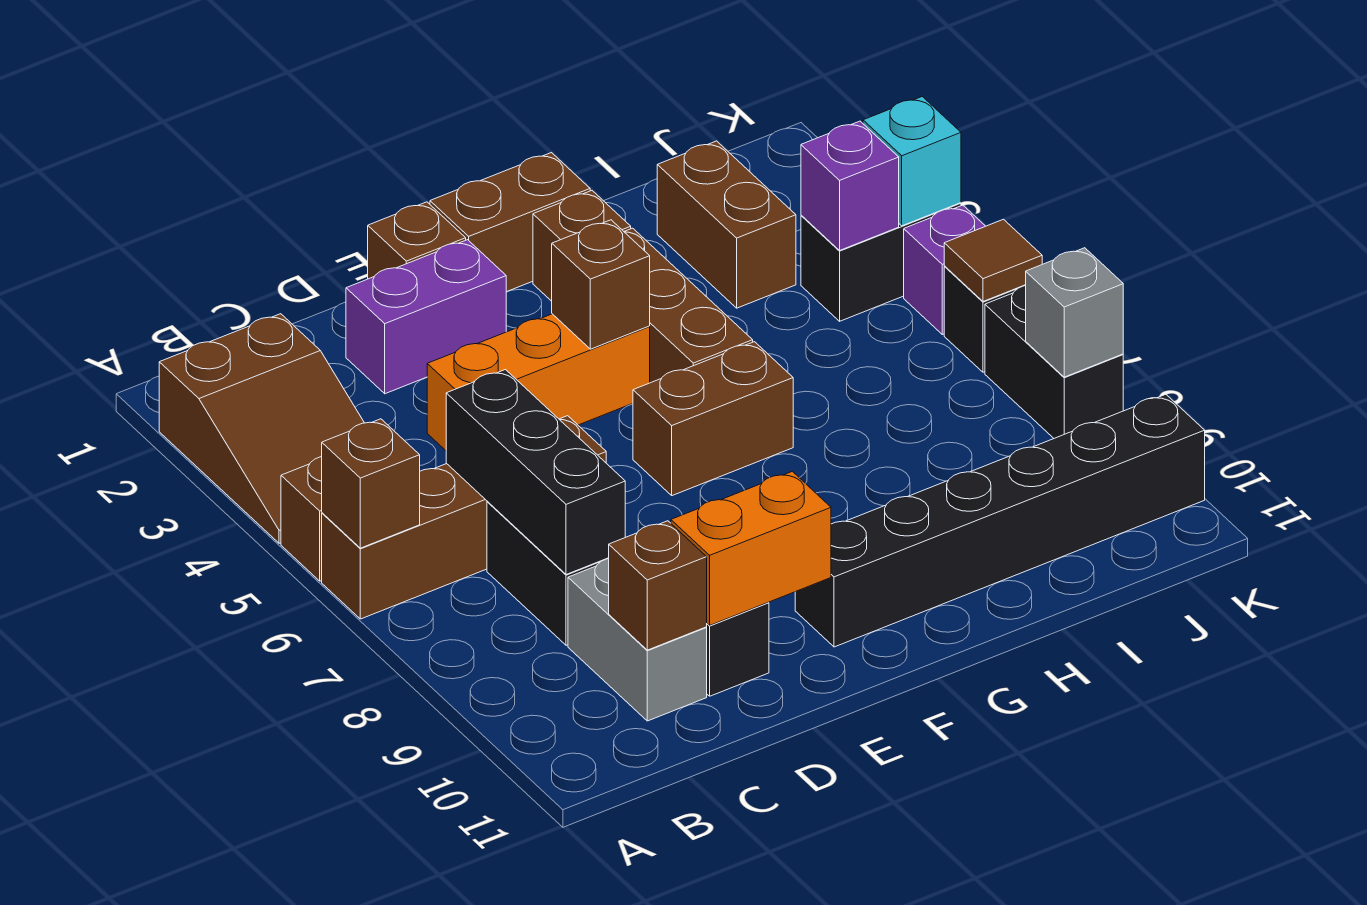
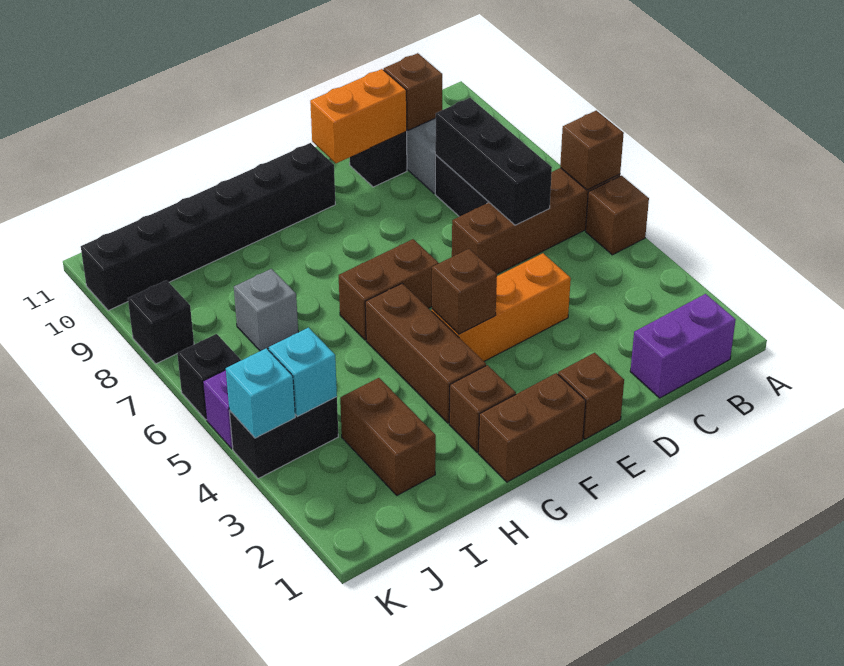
brown slope A2:B4 level 1 top 2 -> none
purple brick D2:E2 level 1 -> purple brick B1:C1 level 1
purple brick J4 level 2 -> cyan brick J4 level 2
brown tile K6 level 2 -> none
black brick K7:K8 level 1 -> black brick K8 level 1
grey brick K8 level 2 -> grey brick I7 level 1

